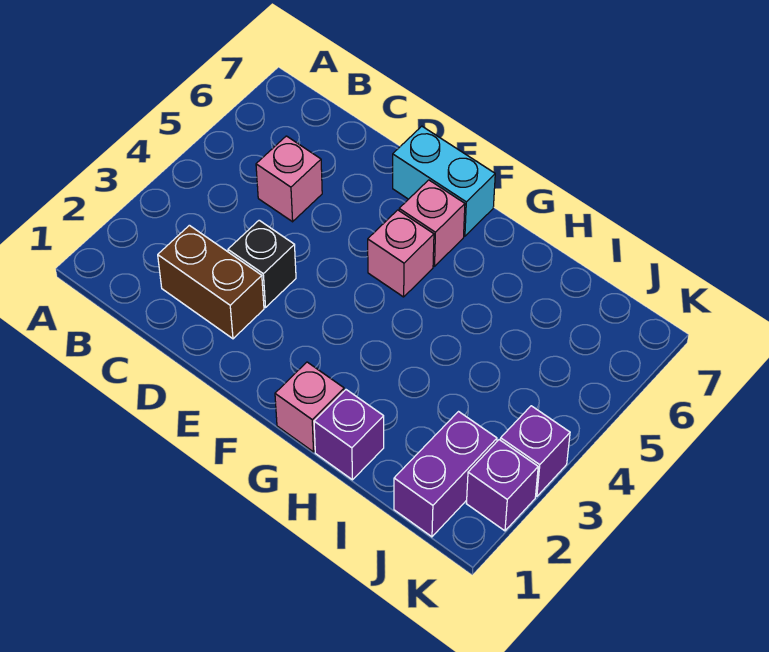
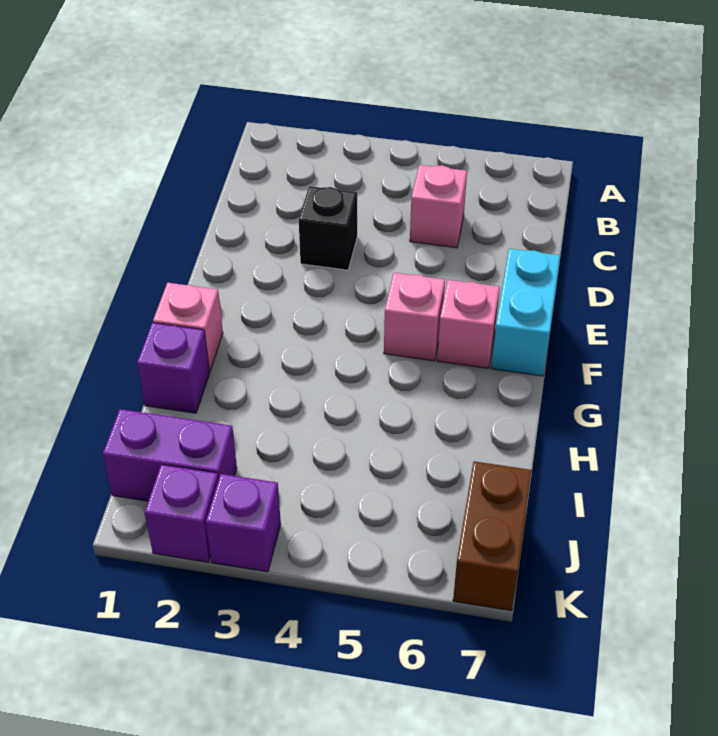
brown brick C2:D2 level 1 -> brown brick J7:K7 level 1

